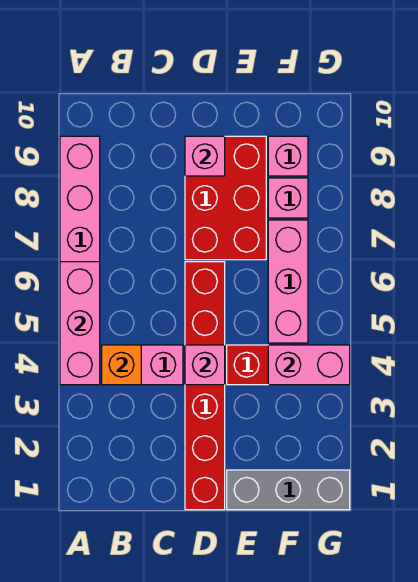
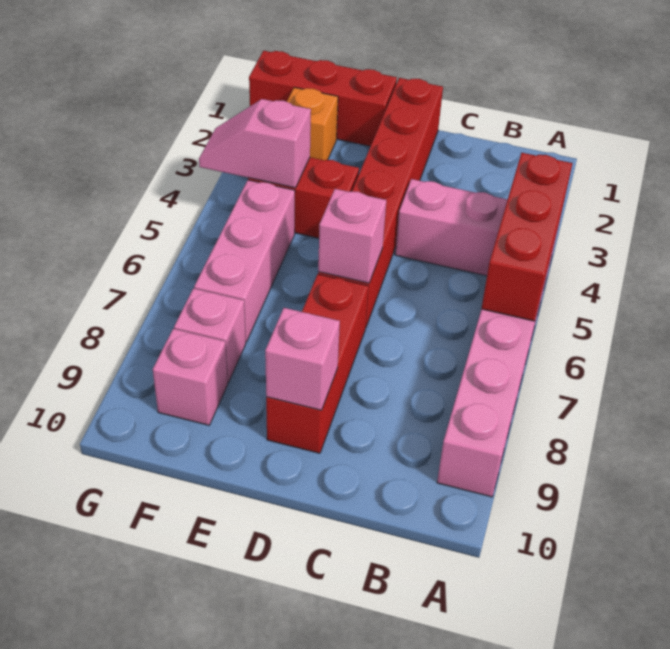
pink brick A4:A6 level 2 -> red brick A4:A6 level 2
orange brick B4 level 2 -> orange brick F2 level 1
pink brick D4 level 2 -> pink brick D6 level 2
red brick D7:E9 level 1 -> red brick D7:D9 level 1
grey brick E1:G1 level 1 -> red brick E1:G1 level 1
pink brick F4:G4 level 2 -> pink slope F4:G4 level 2 top F

